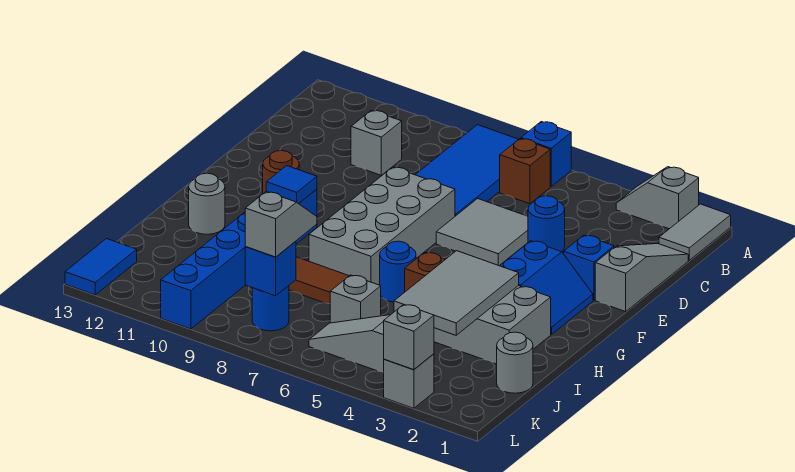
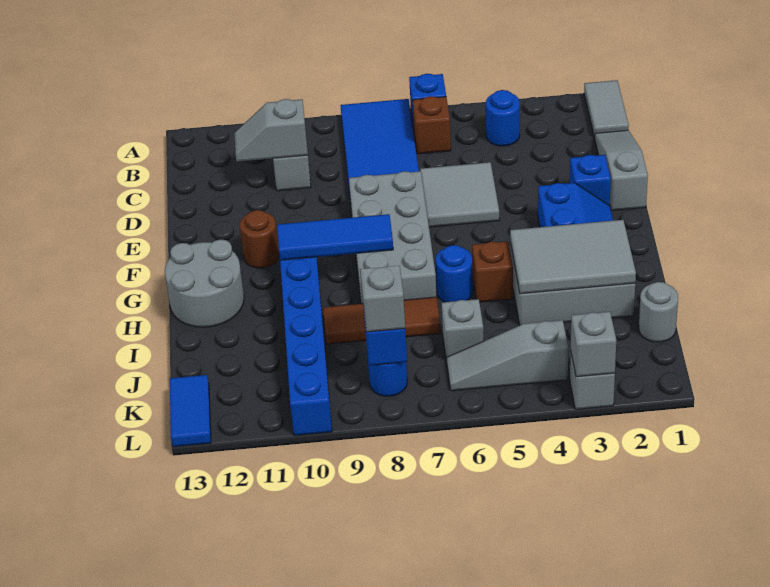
grey slope A2:A3 level 1 top 2 -> grey slope C10:C11 level 2 top 10
blue round brick D4 level 1 -> blue round brick B4 level 1
blue tile G10 level 2 -> blue tile G8:G10 level 2
grey tile H3:J4 level 2 -> grey tile H2:I4 level 2
grey round brick H12 level 1 -> grey round brick G12:H13 level 1

